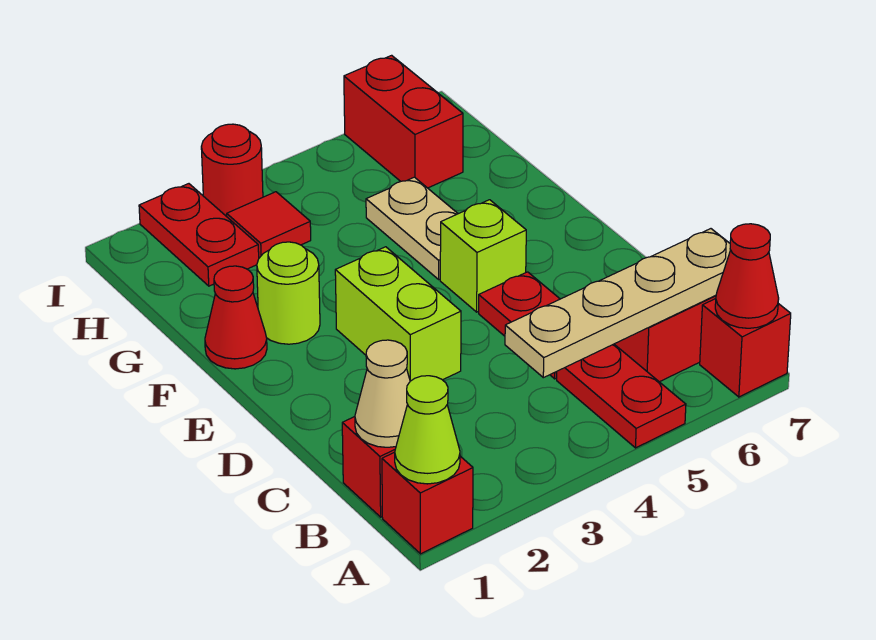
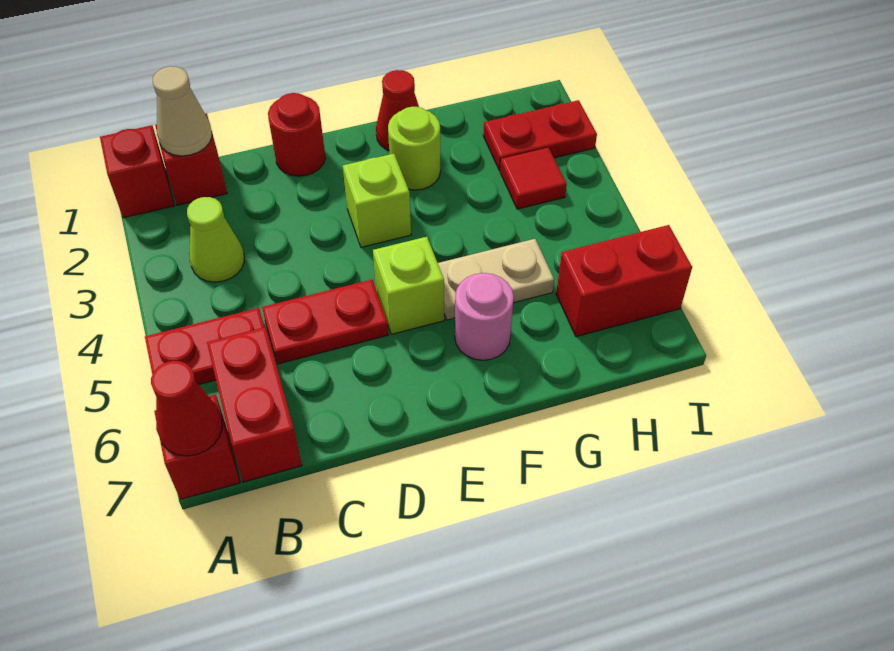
lime cone A1 level 2 -> lime cone B3 level 1
tan plate B4:B7 level 2 -> none
lime brick D3:E3 level 1 -> lime brick E3 level 1
none -> pink round brick F6 level 1
red round brick I3 level 1 -> red round brick D1 level 1

